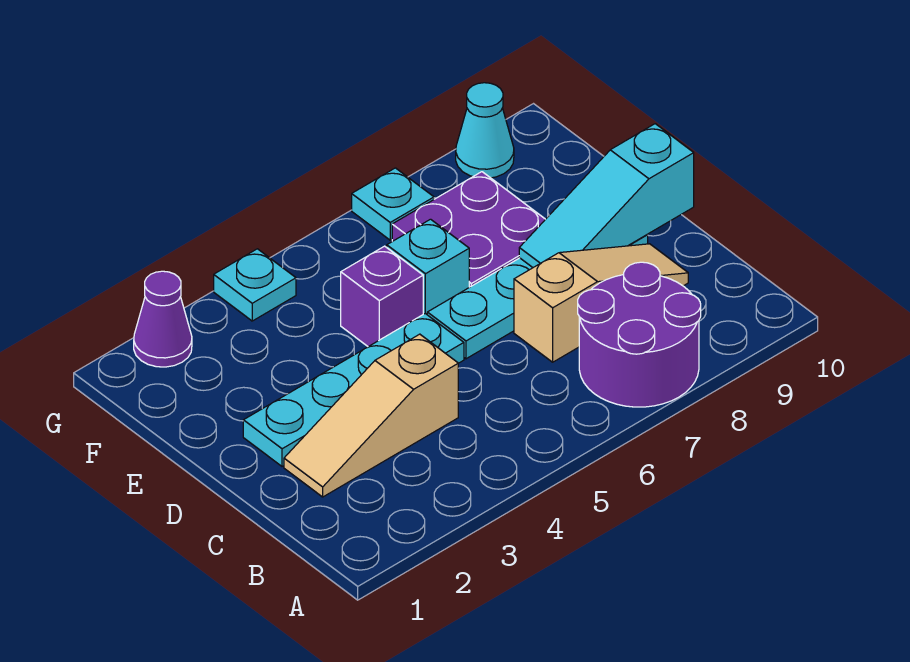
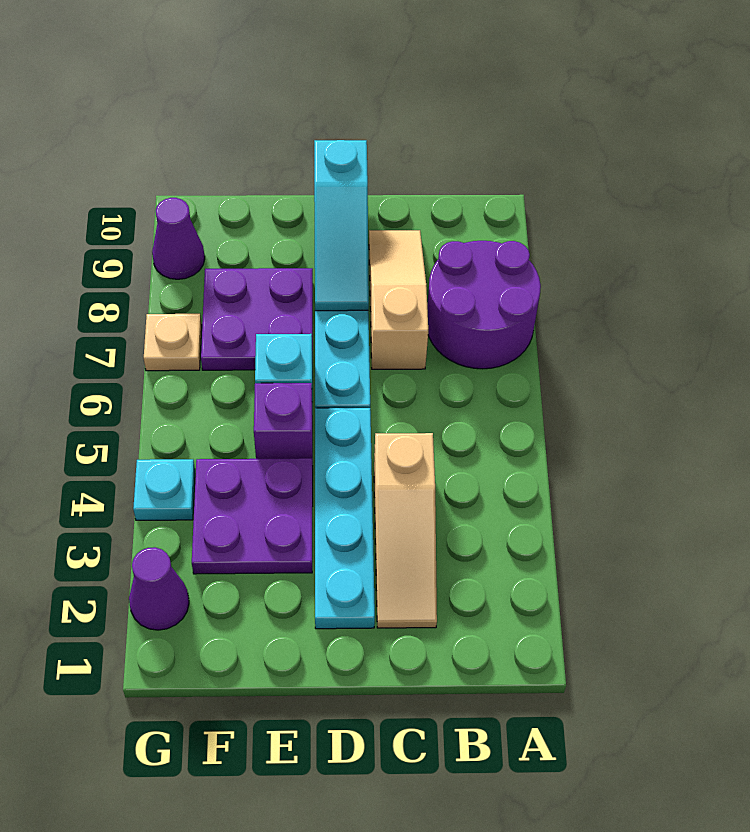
none -> purple plate E3:F4 level 1
cyan plate G7 level 1 -> tan plate G7 level 1
cyan cone G9 level 1 -> purple cone G9 level 1

